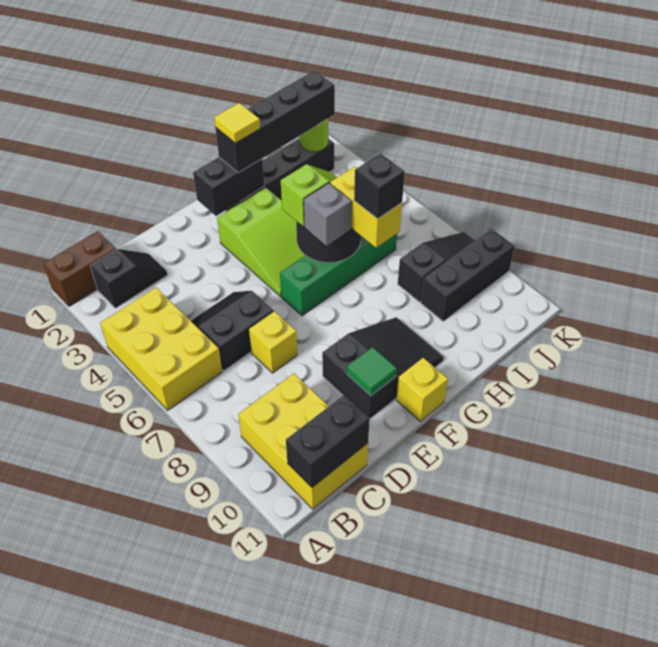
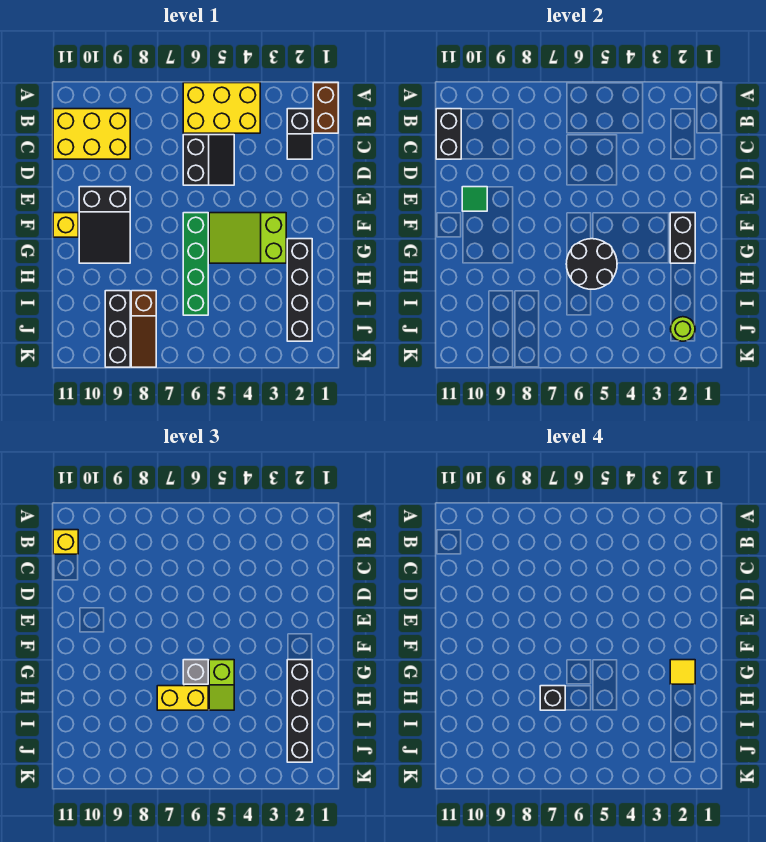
yellow brick D7 level 1 -> yellow brick B11 level 3
black slope I8:K8 level 1 top I -> brown slope I8:K8 level 1 top I

